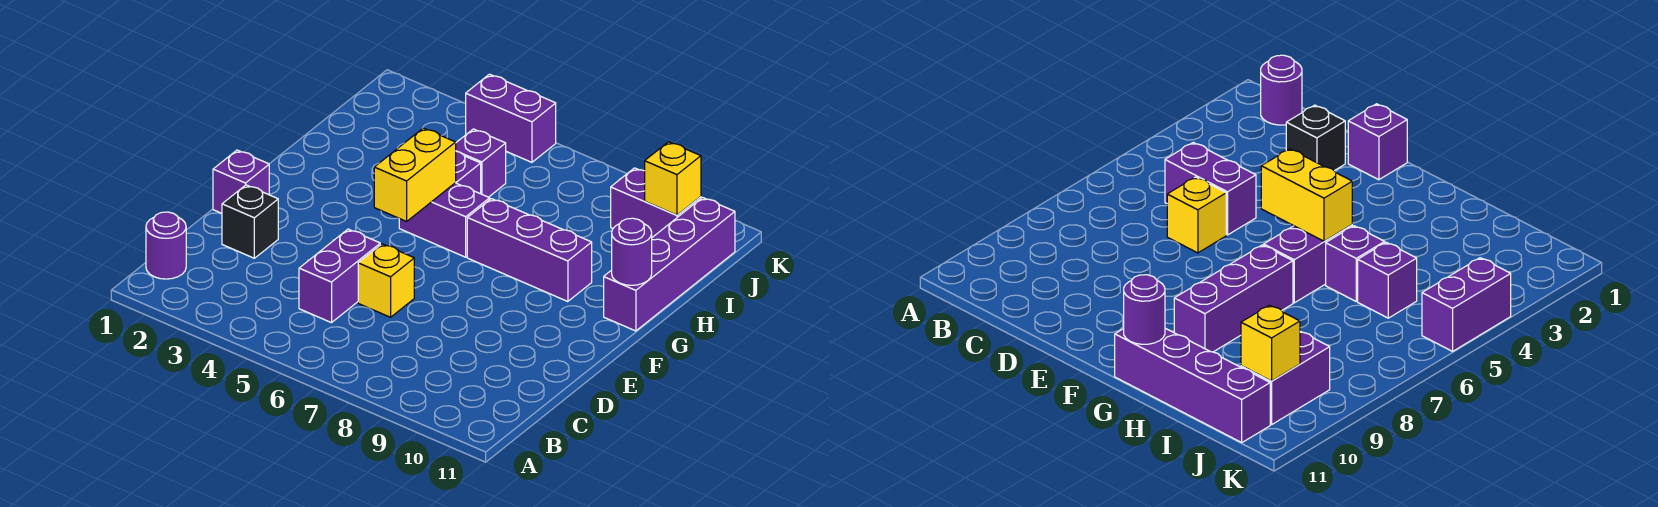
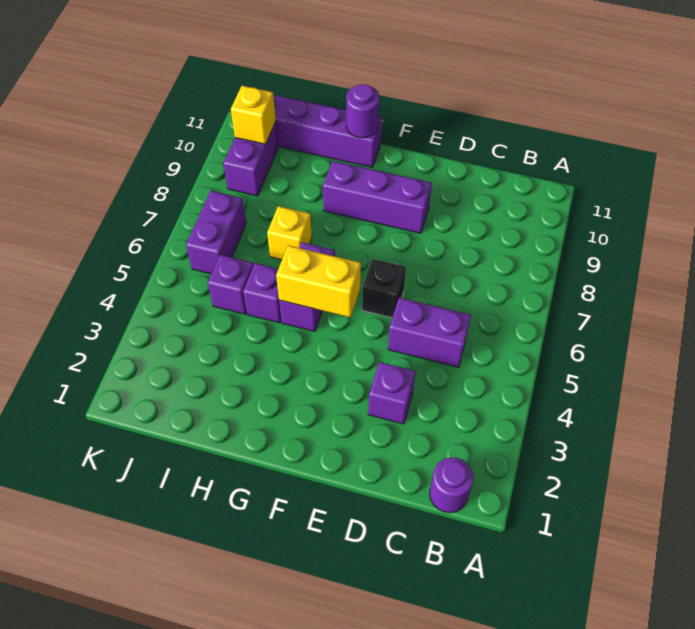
black brick D2 level 1 -> black brick E6 level 1
yellow brick D6 level 1 -> yellow brick H7 level 1
purple brick E1 level 1 -> purple brick D3 level 1
purple brick G7:G9 level 1 -> purple brick E9:G9 level 1
purple brick K4:K5 level 1 -> purple brick J6:J7 level 1

